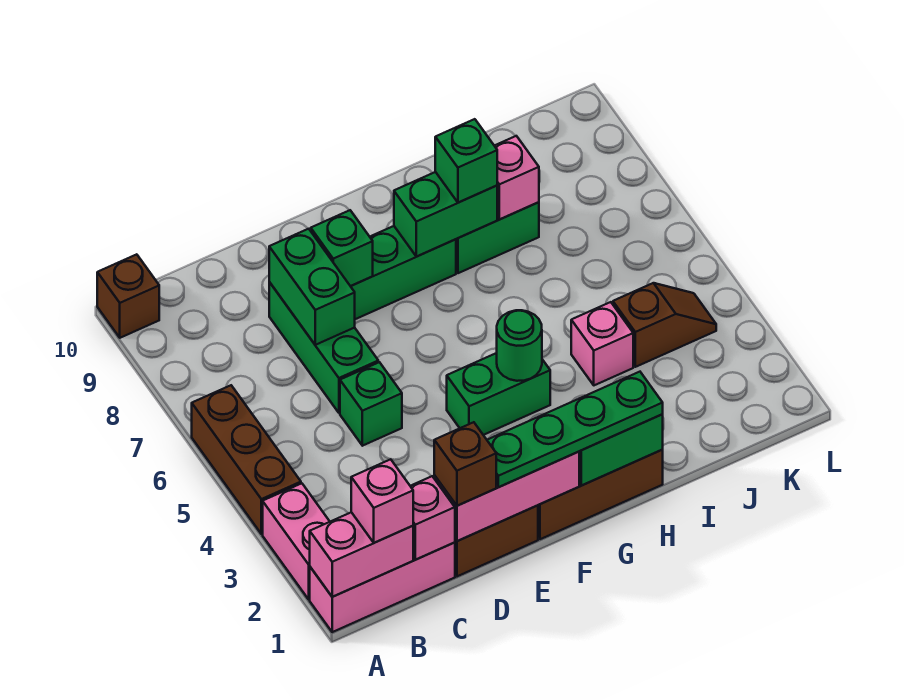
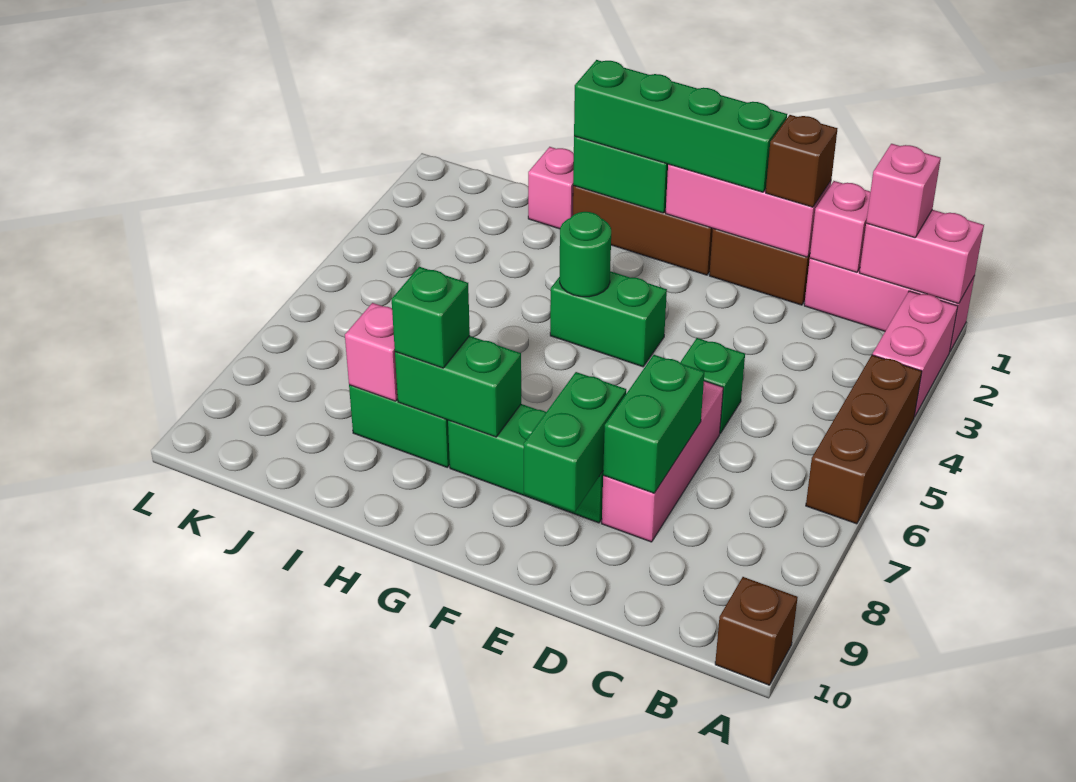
green brick D6:D8 level 1 -> pink brick D6:D8 level 1
green plate E1:H1 level 3 -> green brick E1:H1 level 3
green brick E8 level 2 -> green brick E8:E9 level 2
pink brick I4 level 1 -> pink brick I1 level 1
brown slope J4:K4 level 1 top J -> none

